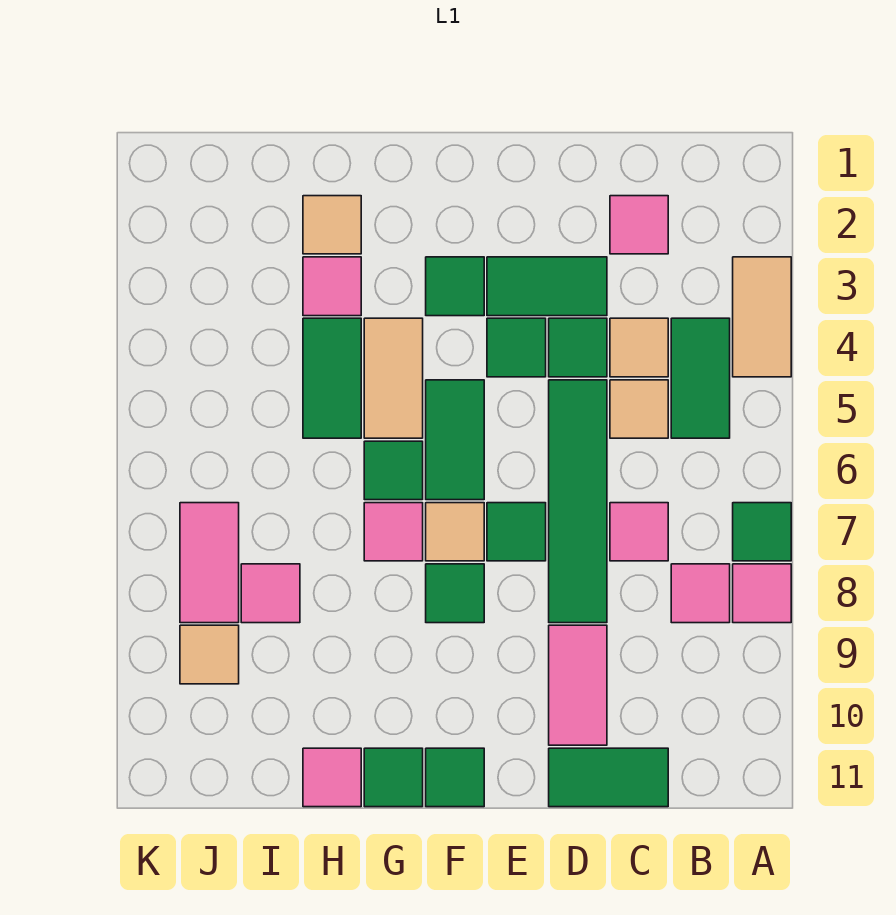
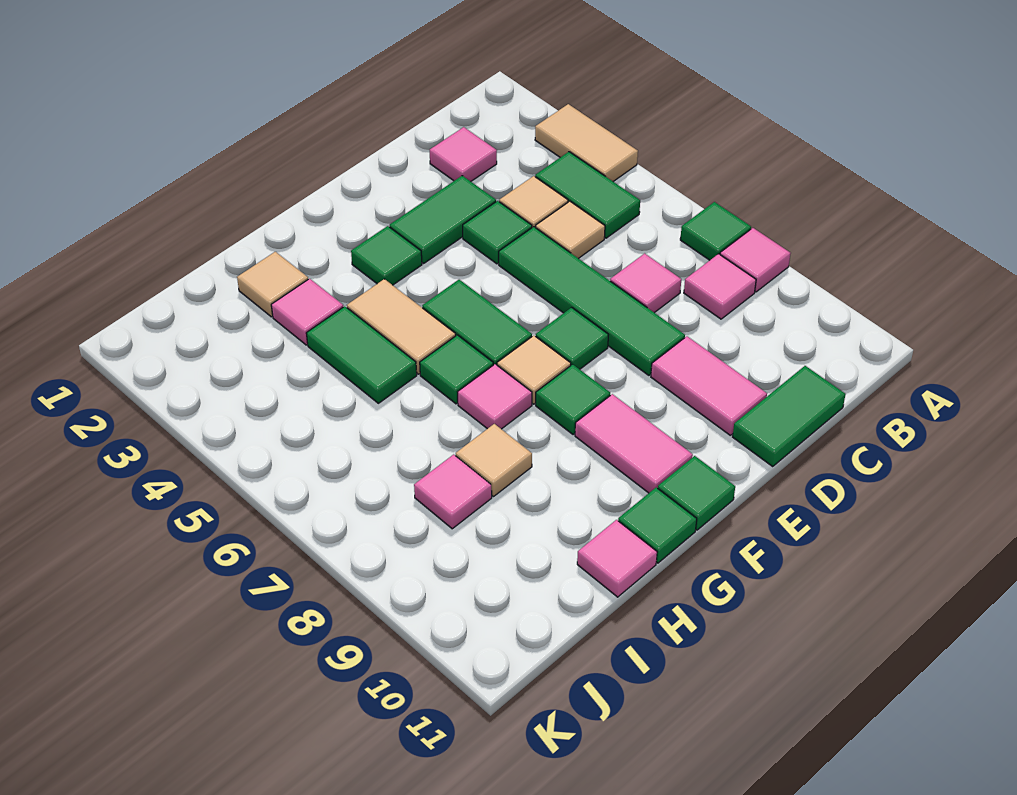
green tile E4 level 1 -> none
pink tile J7:J8 level 1 -> pink tile F9:F10 level 1
tan tile J9 level 1 -> tan tile H8 level 1

